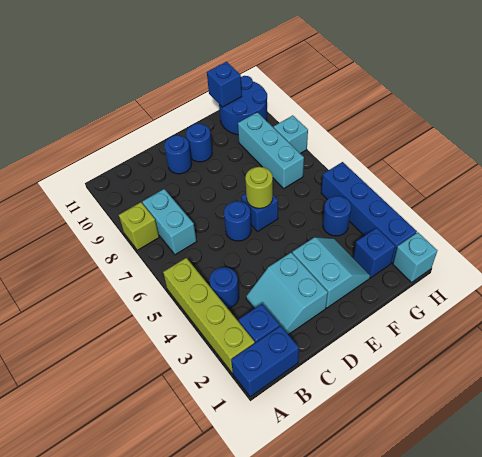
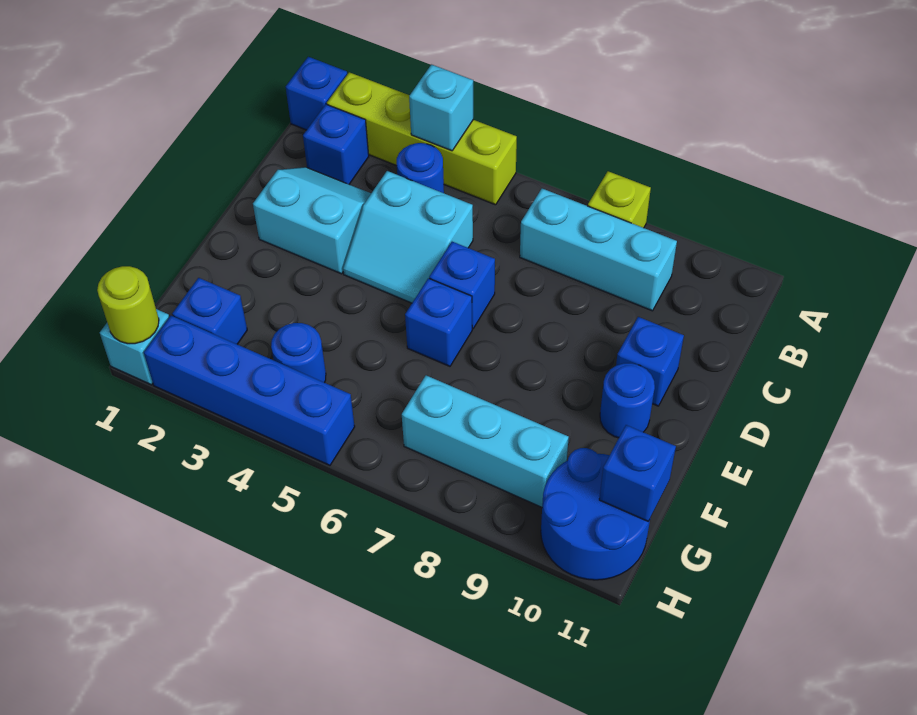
blue brick A1:B1 level 1 -> blue brick A1 level 1
cyan brick B7:B8 level 1 -> cyan brick B7:B9 level 1
blue round brick D6 level 1 -> blue brick D6 level 1
blue round brick D10 level 1 -> blue brick D10 level 1
cyan slope E2:F3 level 1 top E -> cyan slope C4:D5 level 1 top C
lime round brick E6 level 2 -> lime round brick H1 level 2
cyan brick H8 level 1 -> cyan brick A4 level 2

